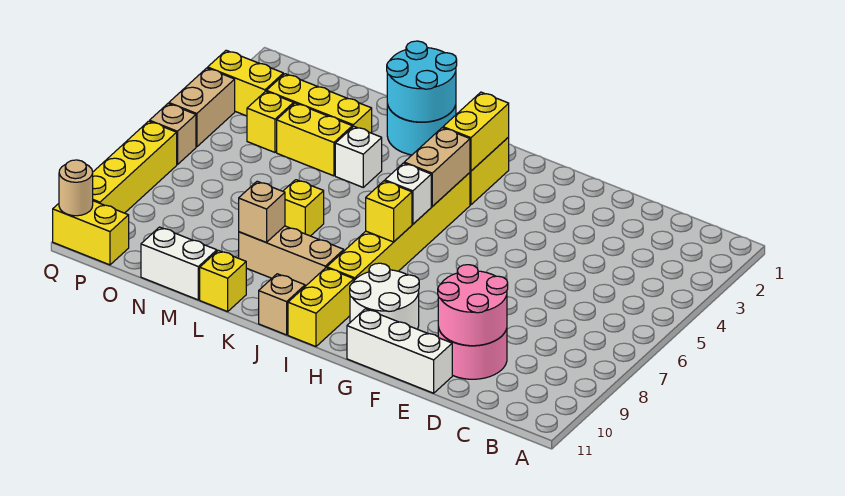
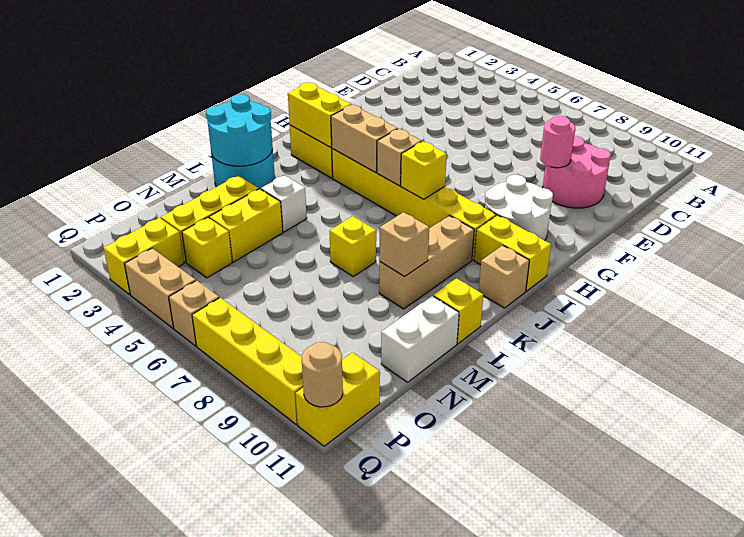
pink round brick D9:E10 level 2 -> pink round brick E9 level 2
white brick E11:G11 level 1 -> none
white brick I6 level 2 -> tan brick I6 level 2

